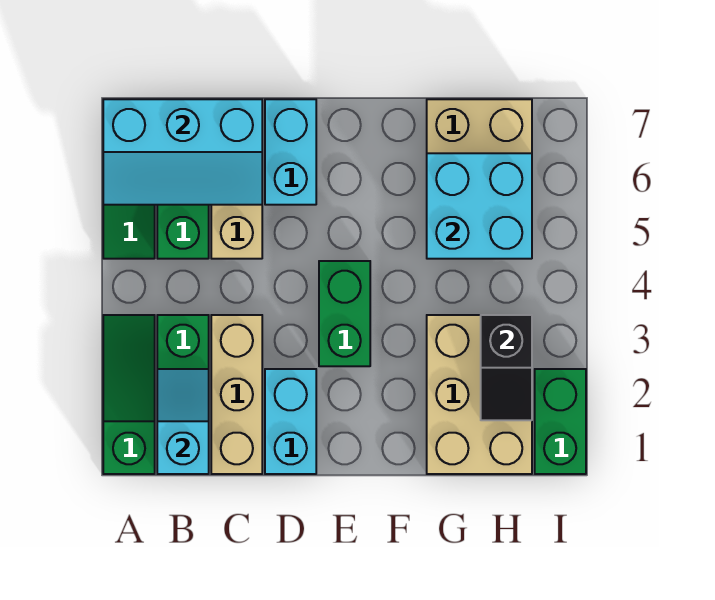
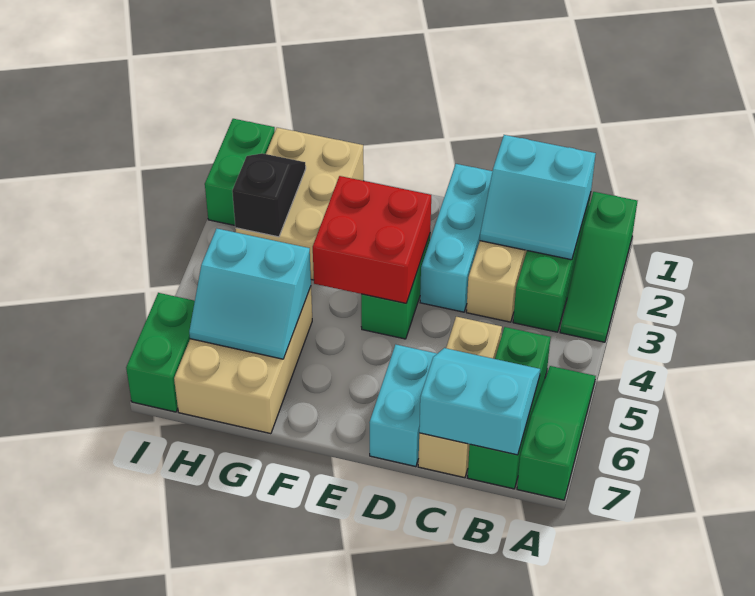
cyan slope A6:C7 level 2 top 7 -> cyan slope B6:C7 level 2 top 7
cyan slope B1:B2 level 2 top 1 -> cyan slope B1:C2 level 2 top 1
cyan brick D1:D2 level 1 -> cyan brick D1:D3 level 1
none -> red brick E3:F4 level 2
cyan brick G5:H6 level 2 -> cyan slope G5:H6 level 2 top 5
none -> green brick I6:I7 level 1

